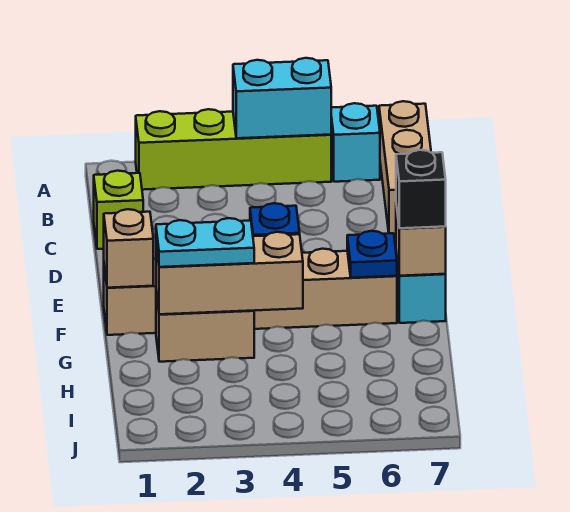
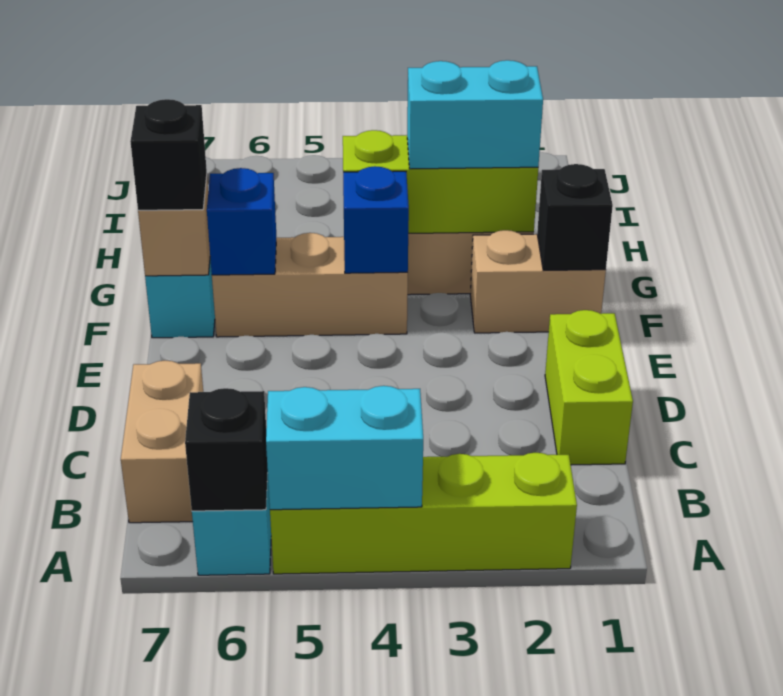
none -> black brick A6 level 2
tan brick A7:C7 level 1 -> tan brick B7:C7 level 1
lime brick C1 level 1 -> lime brick C1:D1 level 1
tan brick F1 level 2 -> black brick F1 level 2
blue plate F6 level 2 -> blue brick F6 level 2
tan brick G2:G4 level 2 -> lime brick G2:G4 level 2
cyan plate G2:G3 level 3 -> cyan brick G2:G3 level 3

